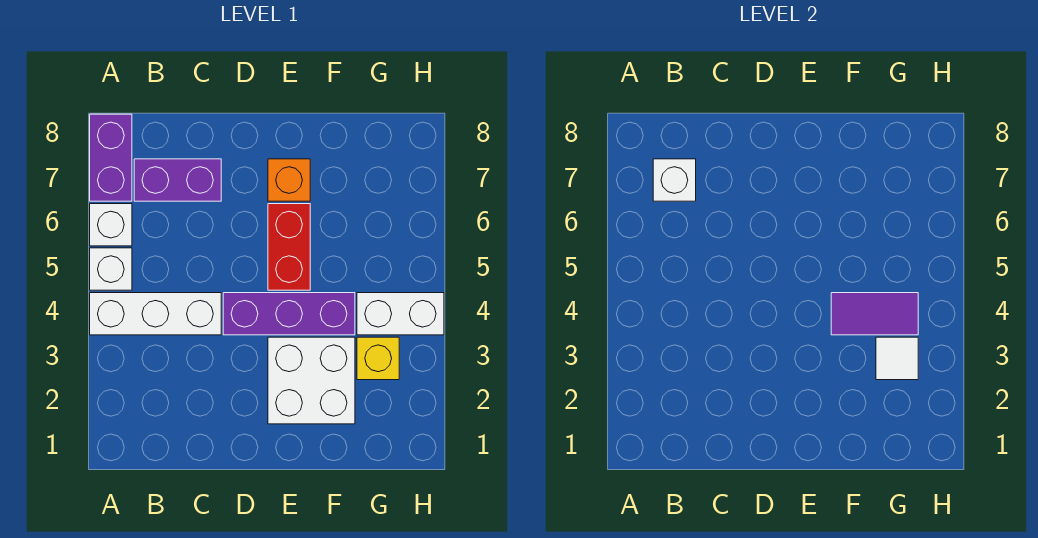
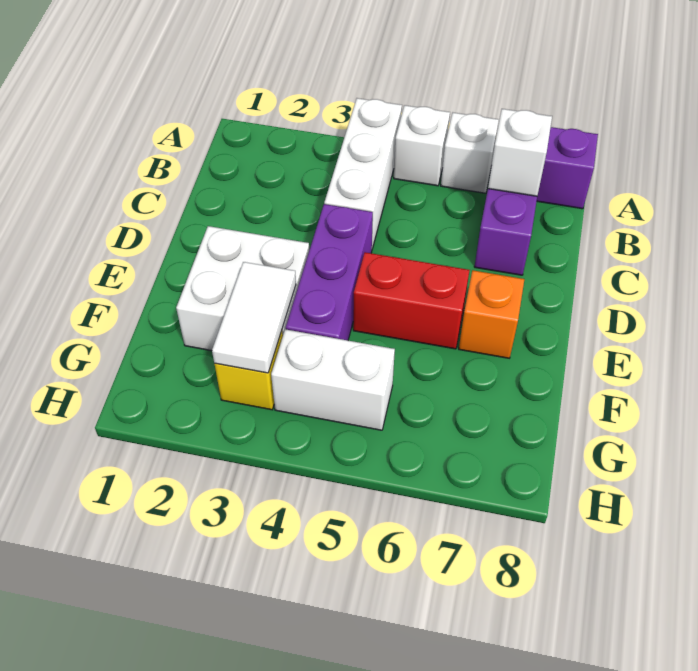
purple tile F4:G4 level 2 -> none
white tile G3 level 2 -> white tile F3:G3 level 2
white brick G4:H4 level 1 -> white brick G4:G5 level 1

